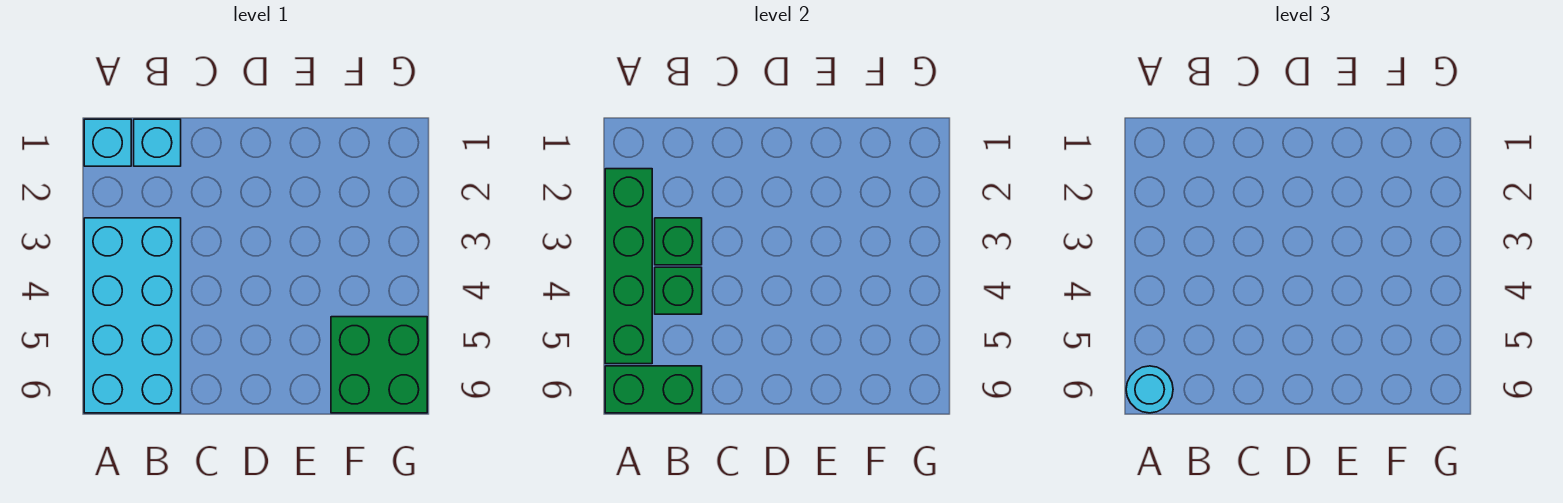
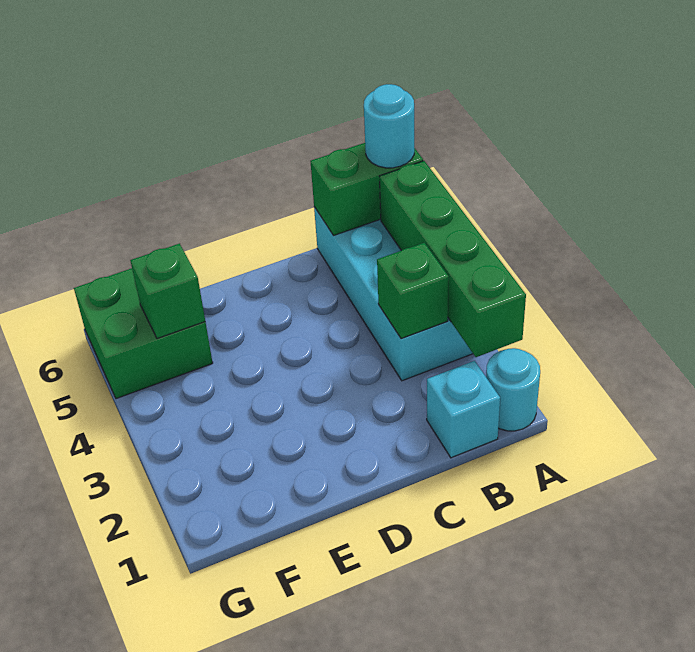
cyan brick A1 level 1 -> cyan round brick A1 level 1
green brick B4 level 2 -> green brick F5 level 2

